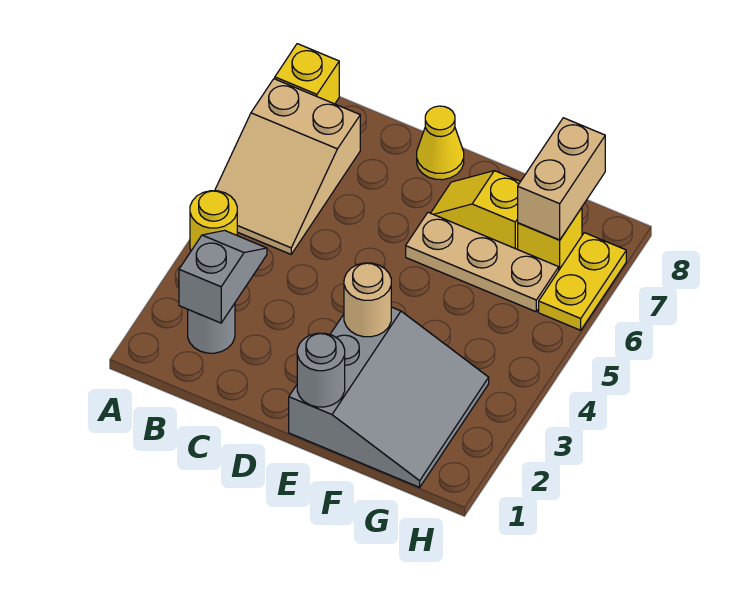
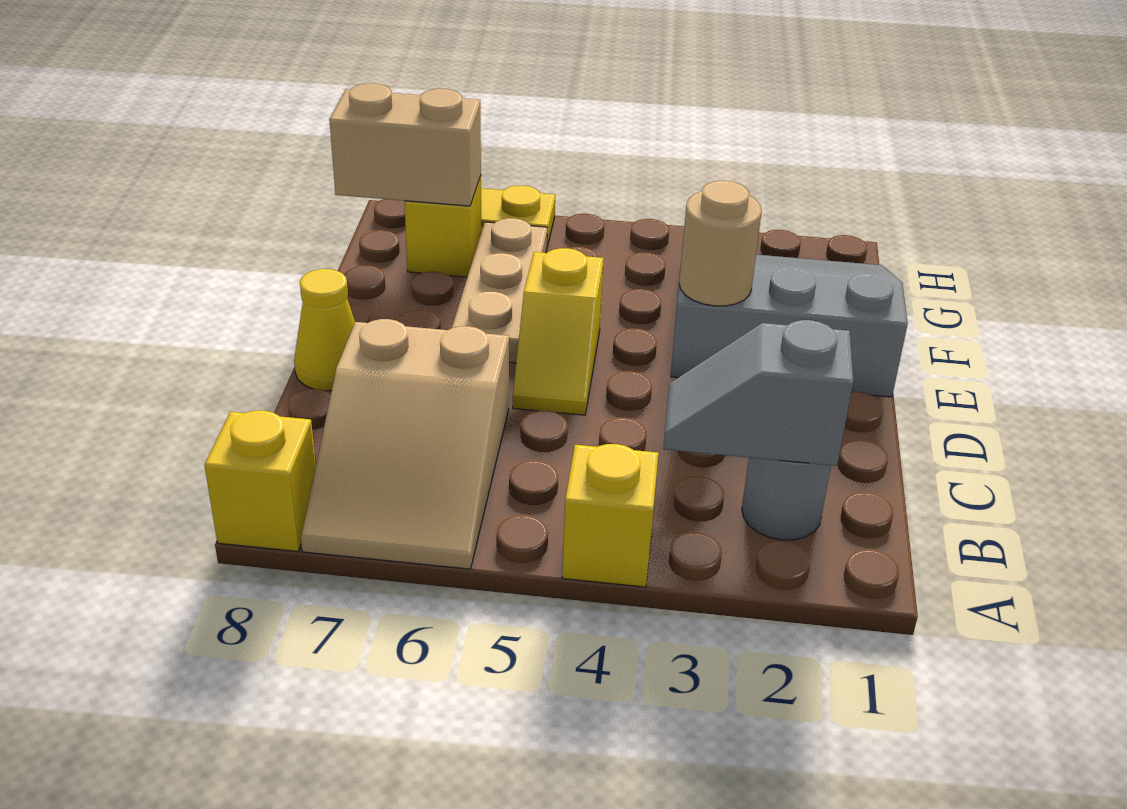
yellow round brick A4 level 1 -> yellow brick A4 level 1
tan slope A5:B7 level 1 top 7 -> tan slope A6:C7 level 1 top C
grey round brick E1 level 2 -> none
yellow slope E7:F7 level 1 top F -> yellow slope D5:E5 level 1 top E

